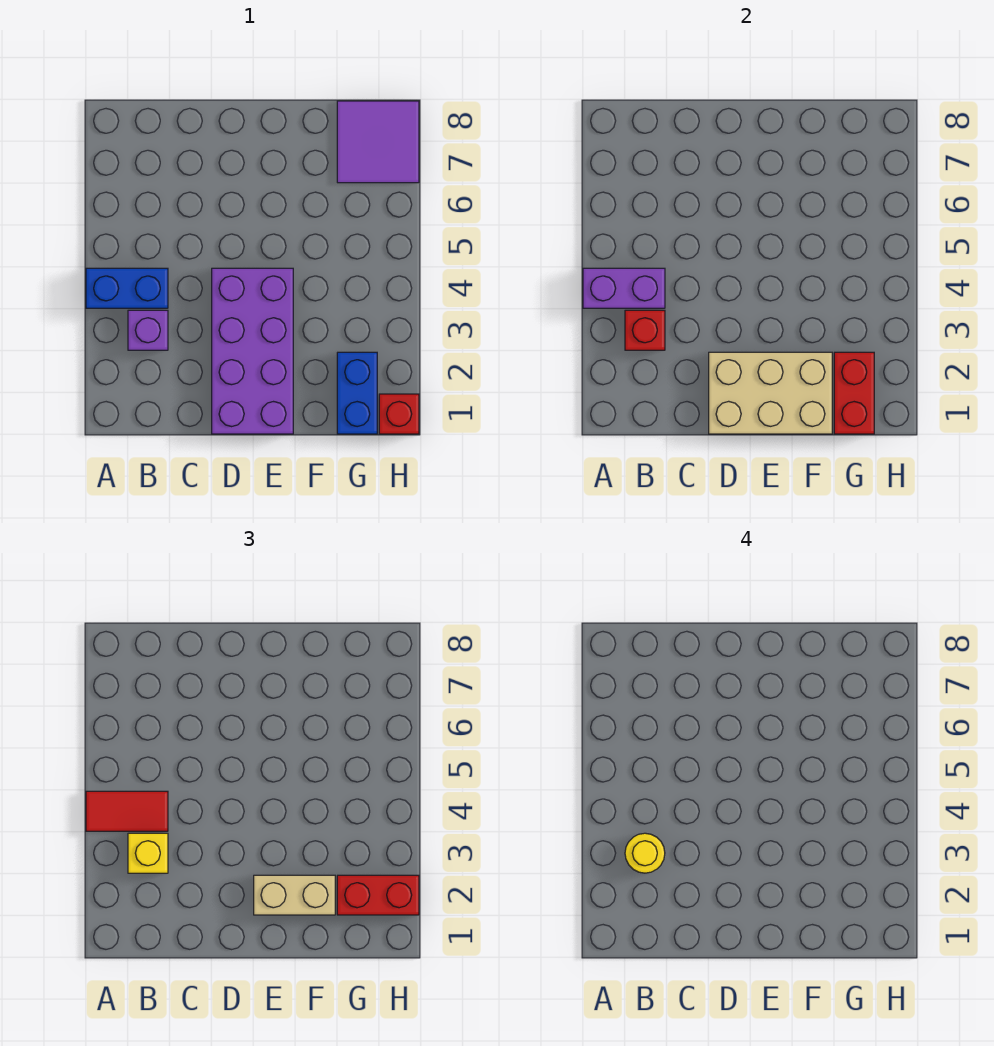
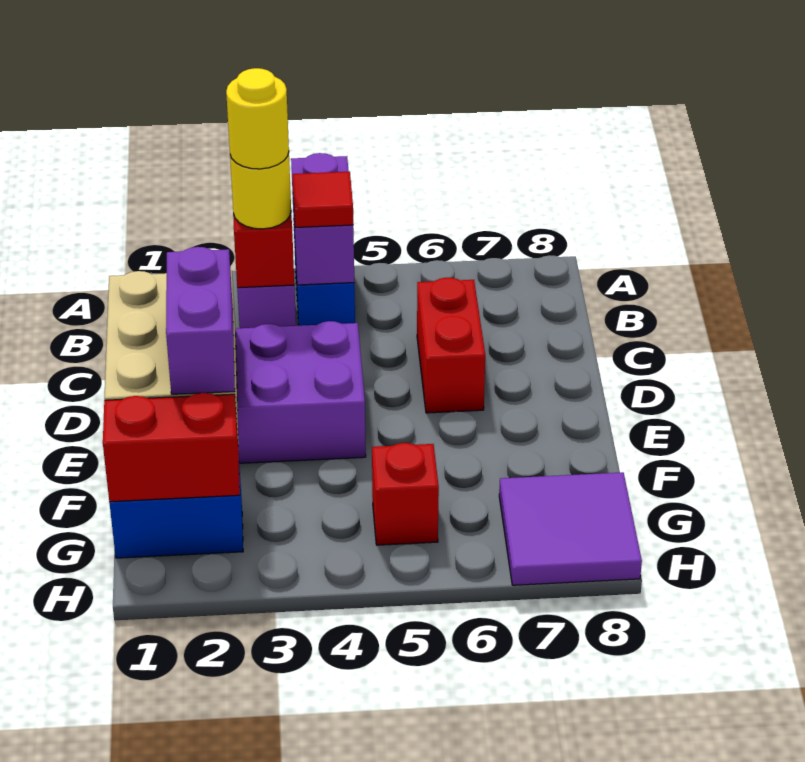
red tile A4:B4 level 3 -> red tile B4 level 3
yellow brick B3 level 3 -> yellow round brick B3 level 3
tan brick E2:F2 level 3 -> purple brick E2:F2 level 3
red brick G2:H2 level 3 -> red brick C6:D6 level 1
red brick H1 level 1 -> red brick G5 level 1

